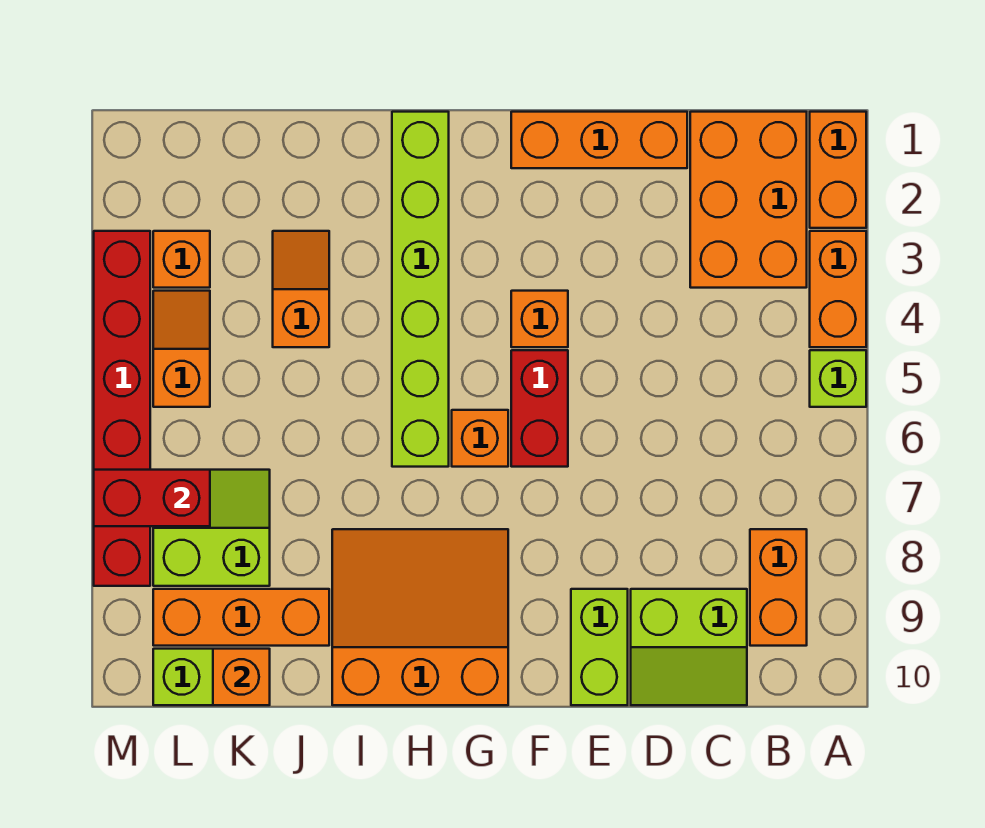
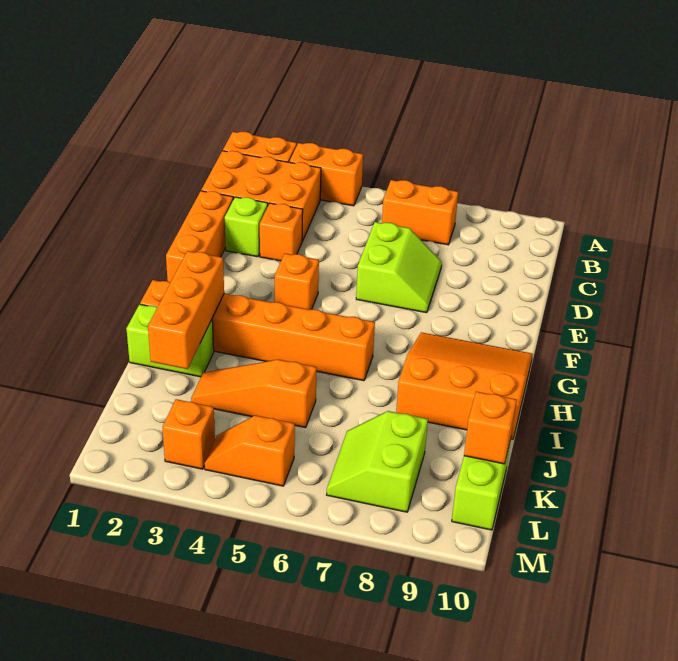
lime brick A5 level 1 -> lime brick D2 level 1
orange brick B8:B9 level 1 -> orange brick B6:B7 level 1
lime slope C9:D10 level 1 top 9 -> lime slope D6:E7 level 1 top 6
lime brick E9:E10 level 1 -> lime brick I1:I2 level 1
red brick F5:F6 level 1 -> none
orange brick G6 level 1 -> orange brick D3 level 1
orange slope G8:I10 level 1 top 10 -> orange slope G8:I10 level 1 top I
lime brick H1:H6 level 1 -> orange brick H1:H6 level 1
orange slope J3:J4 level 1 top 4 -> orange slope J3:J5 level 1 top 5
orange brick J9:L9 level 1 -> orange brick H2:J2 level 2
red brick L7:M7 level 2 -> none
red brick M3:M8 level 1 -> none

